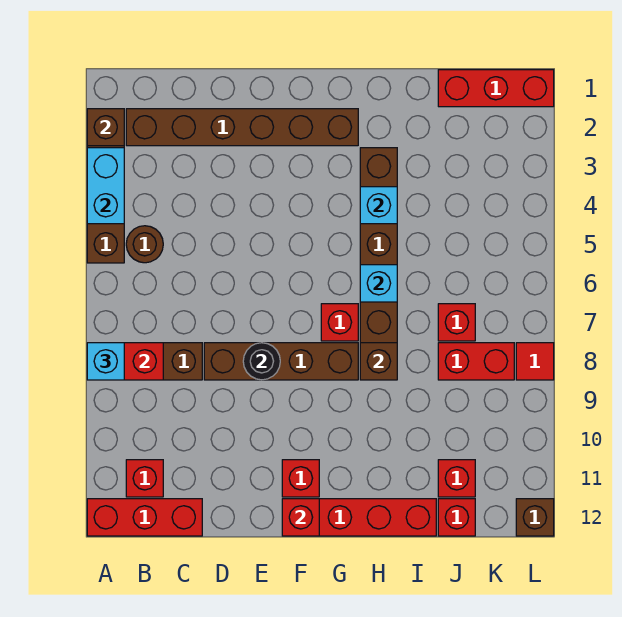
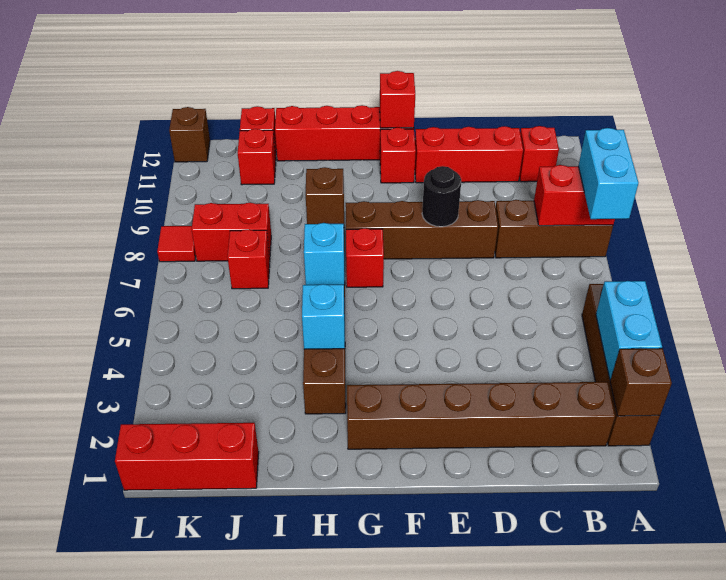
cyan brick A8 level 3 -> cyan brick A7:A8 level 3
red brick A12:C12 level 1 -> red brick C11:E11 level 1
brown round brick B5 level 1 -> none

